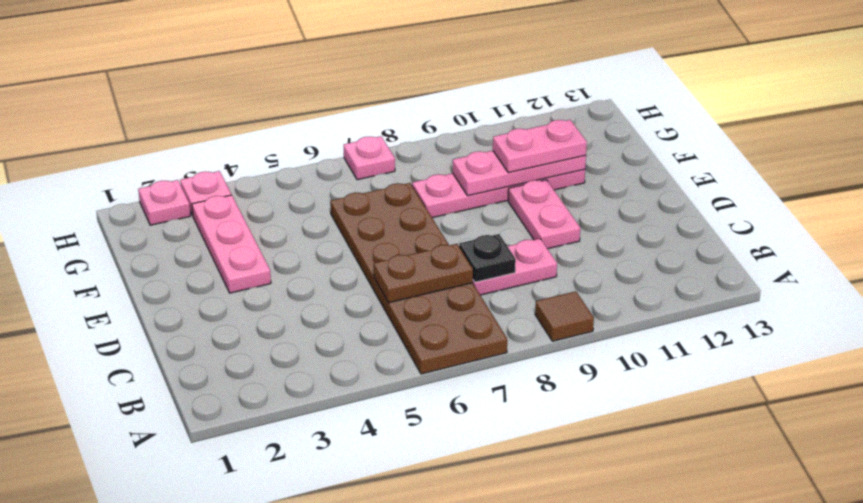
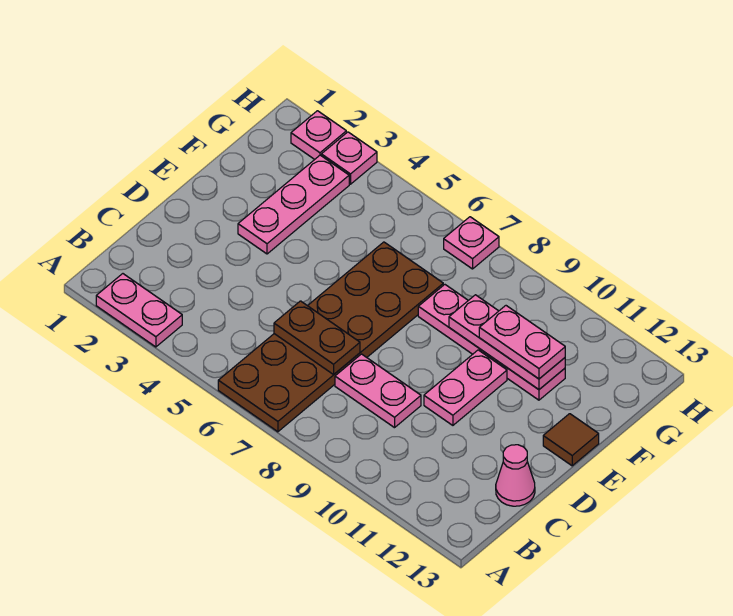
none -> pink plate A2:A3 level 1
brown tile A9 level 1 -> brown tile E13 level 1
black plate C8 level 2 -> none
none -> pink cone C13 level 1

